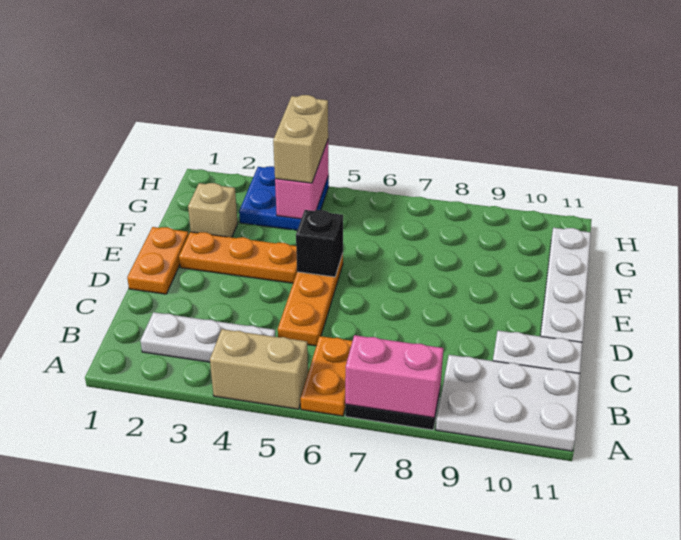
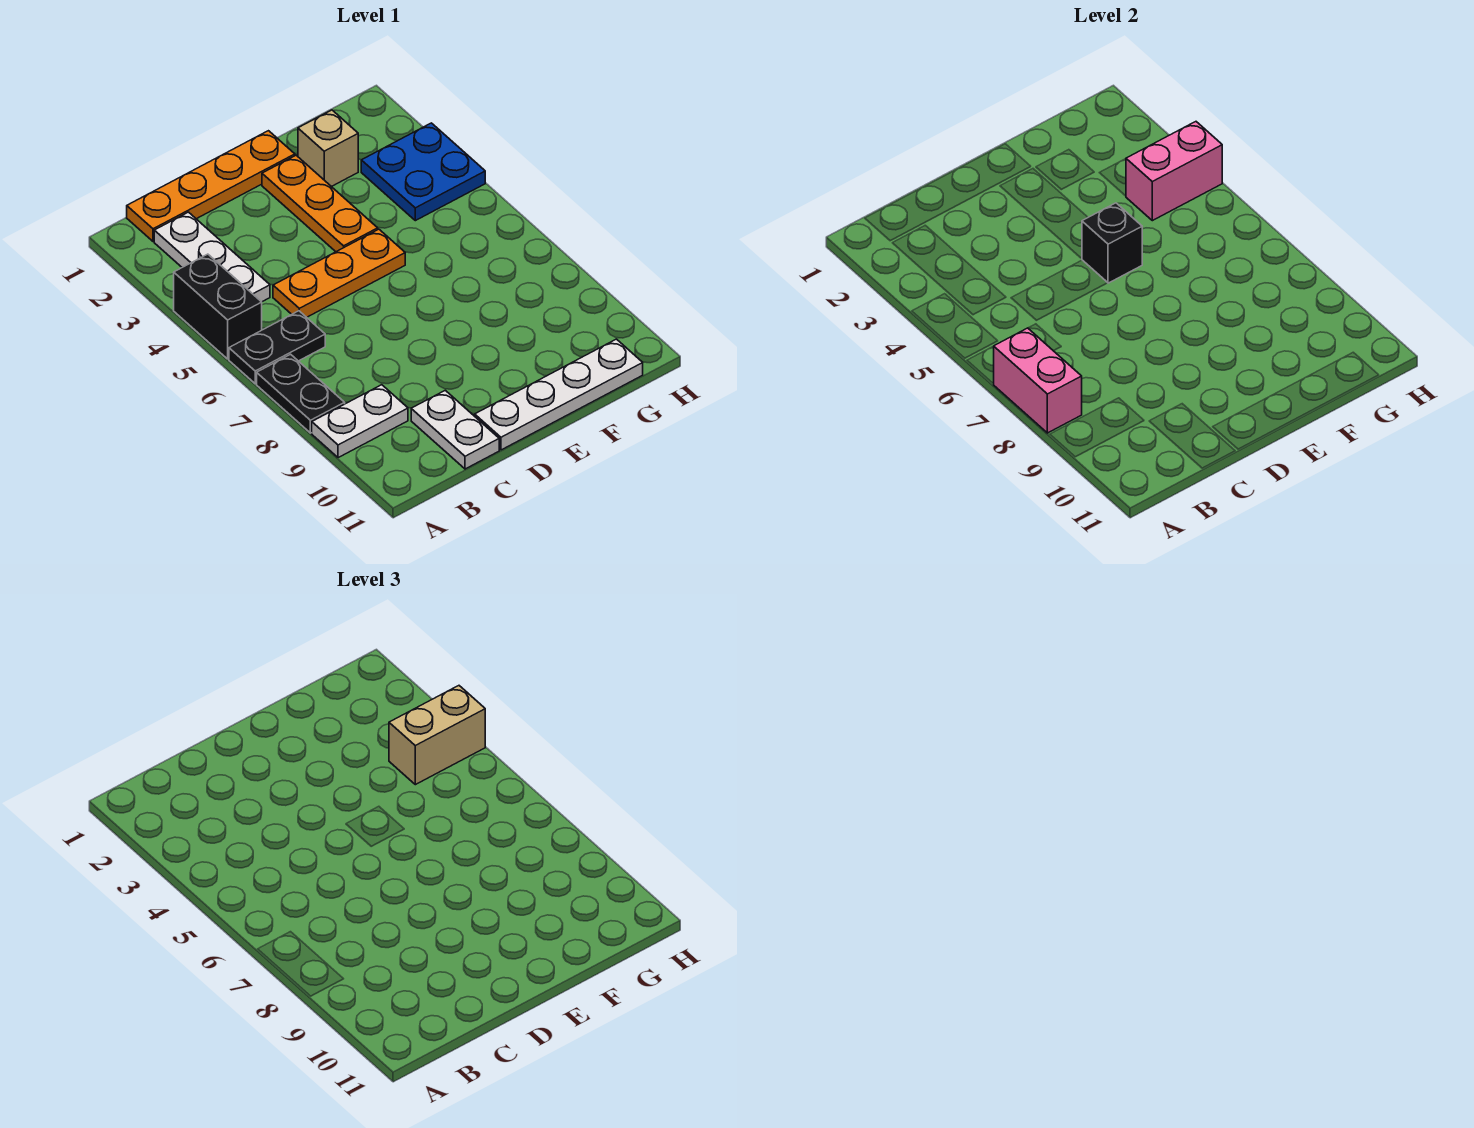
tan brick A4:A5 level 1 -> black brick A4:A5 level 1
orange plate A6:B6 level 1 -> black plate A6:B6 level 1
white plate A9:B11 level 1 -> white plate A9:B9 level 1
orange plate D1:E1 level 1 -> orange plate B1:E1 level 1

